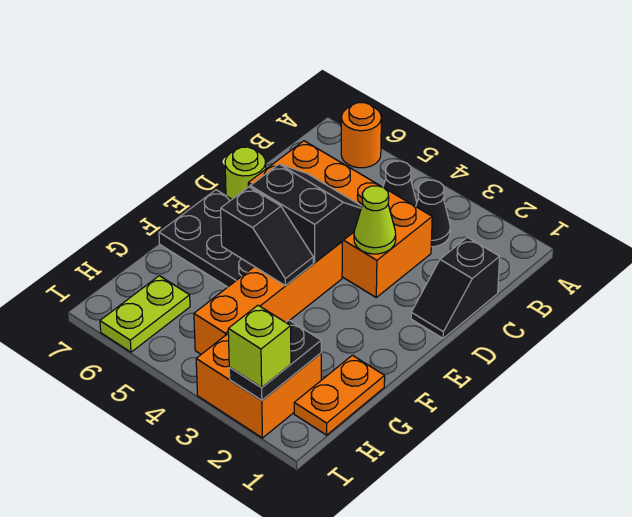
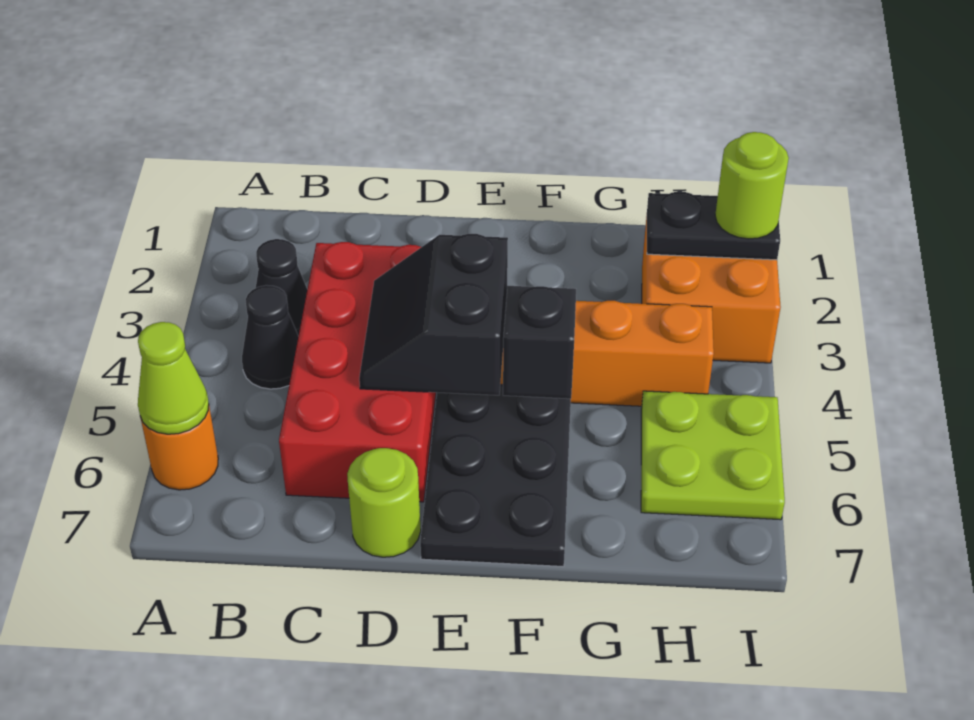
black slope C1:D1 level 1 top C -> none
orange brick C3:D6 level 1 -> red brick C3:D6 level 1
lime cone D3 level 2 -> lime cone A6 level 2
orange plate G1:H1 level 1 -> none
lime plate H6:I6 level 1 -> lime plate H5:I6 level 1
lime brick I2 level 3 -> lime round brick I2 level 3

